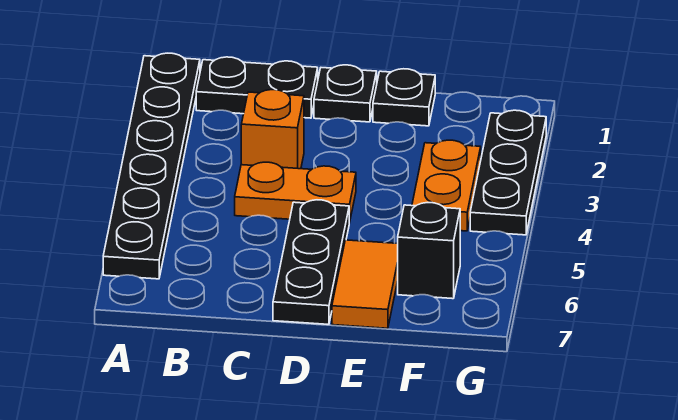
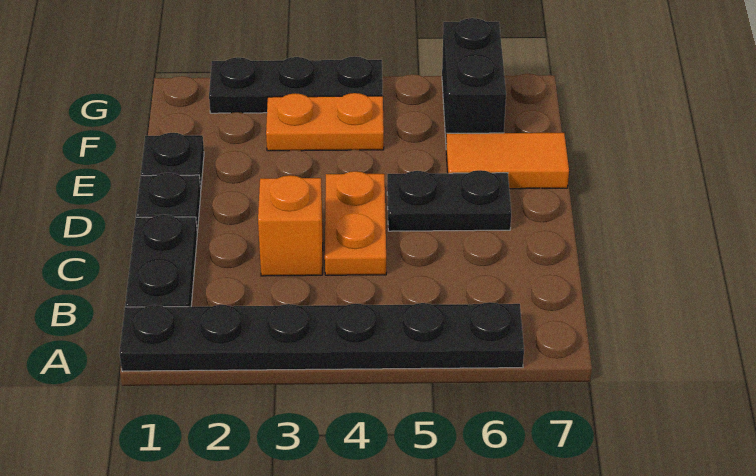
black plate D5:D7 level 1 -> black plate D5:D6 level 1
black brick F6 level 1 -> black brick F6:G6 level 1

